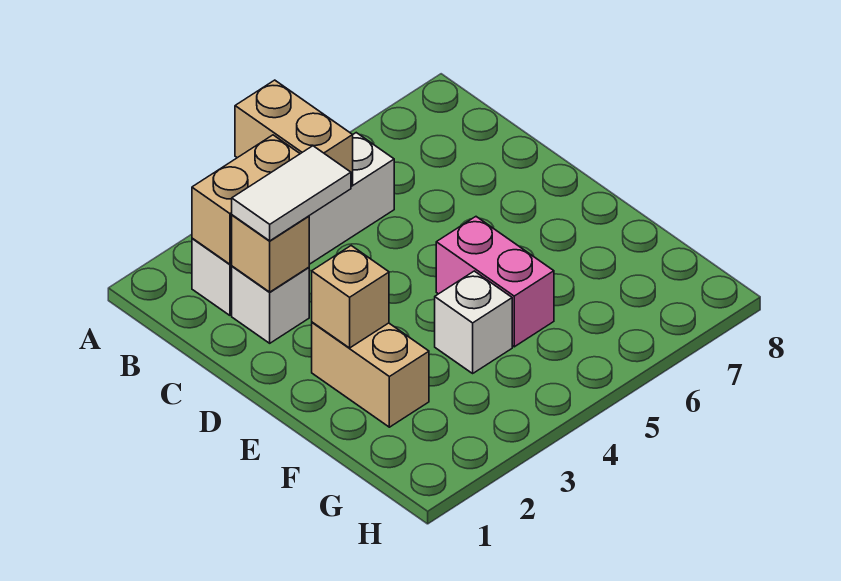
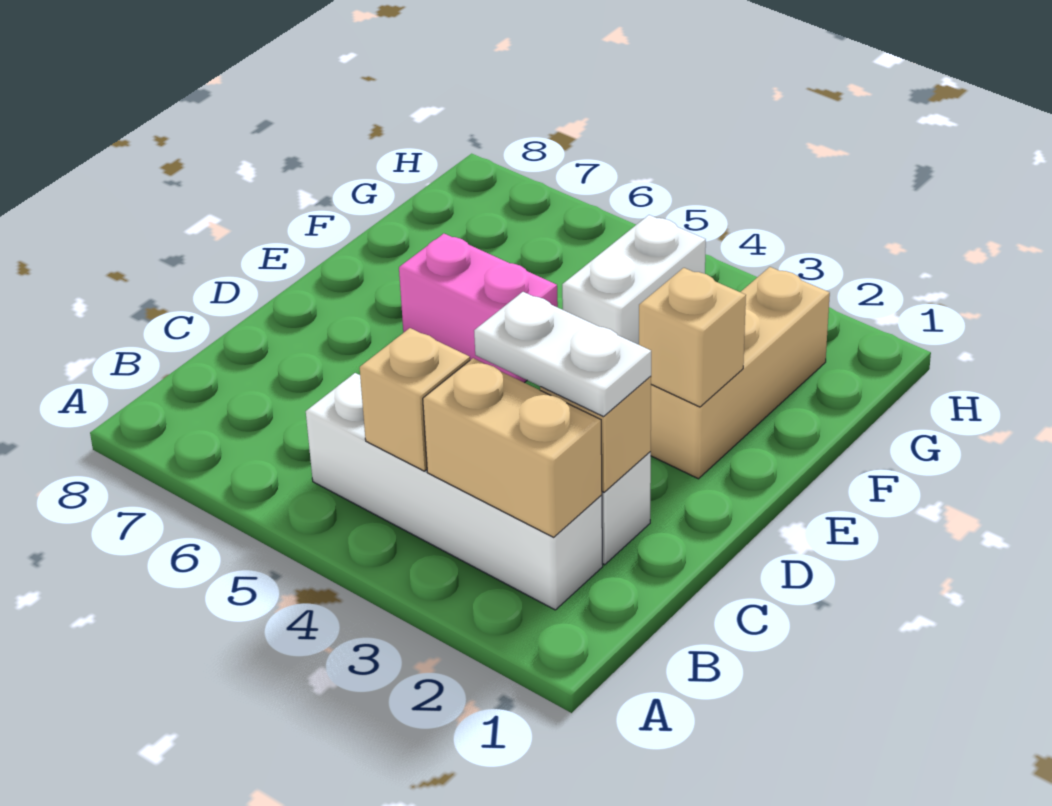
tan brick A4:B4 level 2 -> tan brick B4 level 2
white tile C2:C3 level 3 -> white plate C2:C3 level 3
tan brick E2:F2 level 1 -> tan brick E2:G2 level 1
pink brick E5:F5 level 1 -> pink brick E5:E6 level 1
white brick F4 level 1 -> white brick F4:G4 level 1

